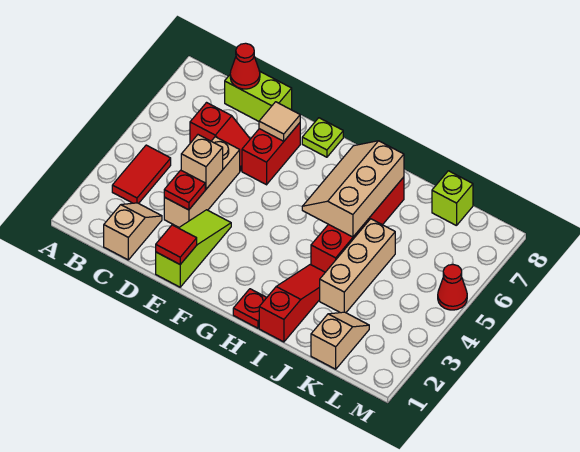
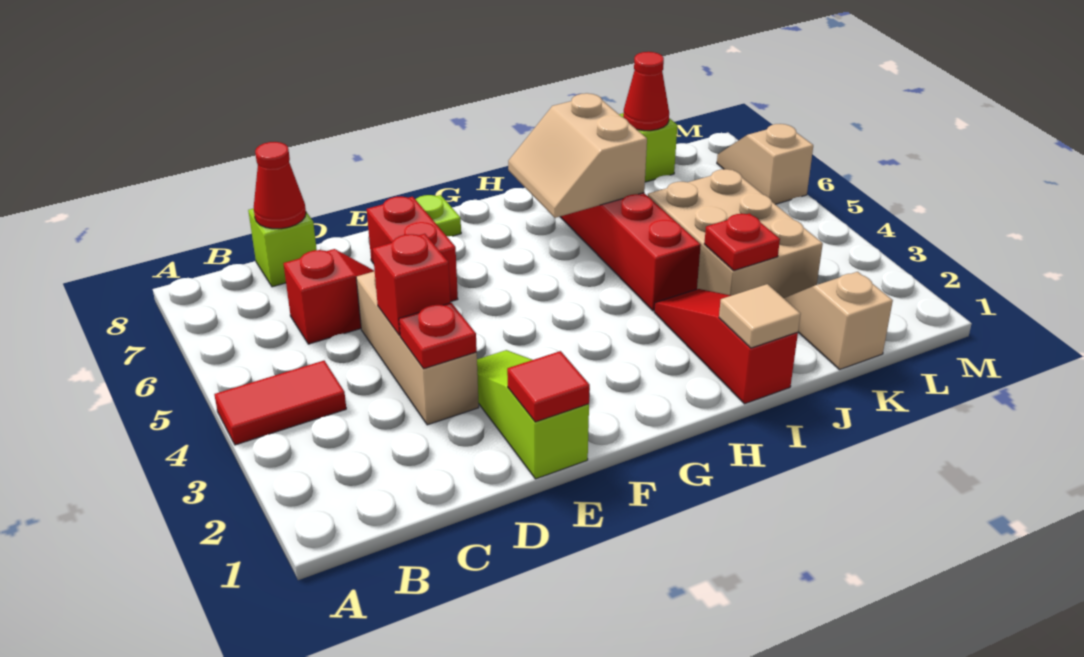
red tile B3:B4 level 1 -> red tile A4:B4 level 1
tan slope C1:C2 level 1 top 1 -> tan slope M6:M7 level 1 top 6
lime brick C8:D8 level 1 -> lime brick C8 level 1
tan brick D4 level 2 -> red brick D4 level 2
tan tile E7 level 2 -> tan tile I1 level 2
red plate H1 level 1 -> red plate J3 level 2
tan slope H5:I7 level 2 top I -> tan slope H6:I7 level 2 top I
tan brick J3:J5 level 1 -> tan brick J3:K5 level 1
red cone M5 level 1 -> red cone K8 level 2

